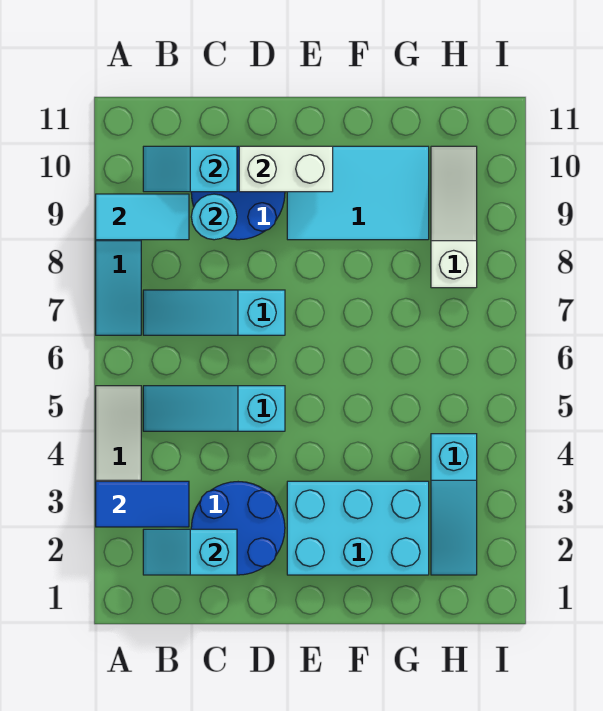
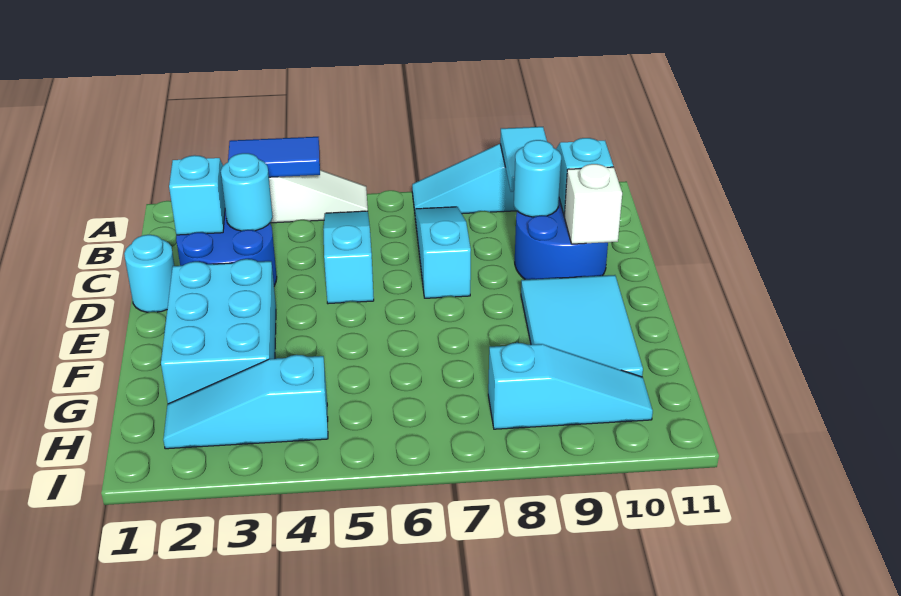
blue tile A3:B3 level 2 -> blue tile A3:A4 level 2
none -> cyan round brick C3 level 2
none -> cyan round brick D1 level 1
white brick D10:E10 level 2 -> white brick D10 level 2
white slope H8:H10 level 1 top 8 -> cyan slope H8:H10 level 1 top 8

